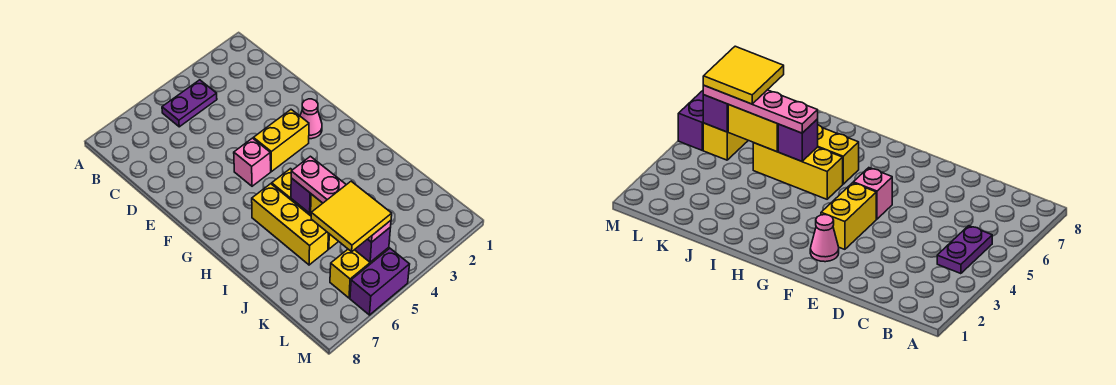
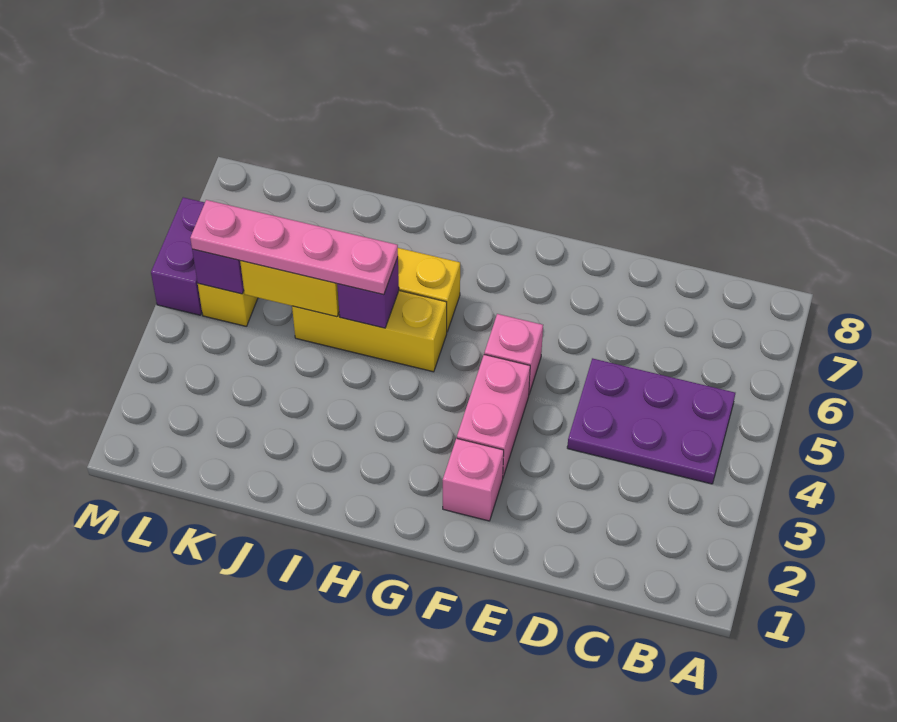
purple plate B4:B5 level 1 -> purple plate B4:D5 level 1
pink cone F2 level 1 -> pink brick F2 level 1
yellow brick F3:F4 level 1 -> pink brick F3:F4 level 1
yellow tile K5:L6 level 4 -> none

